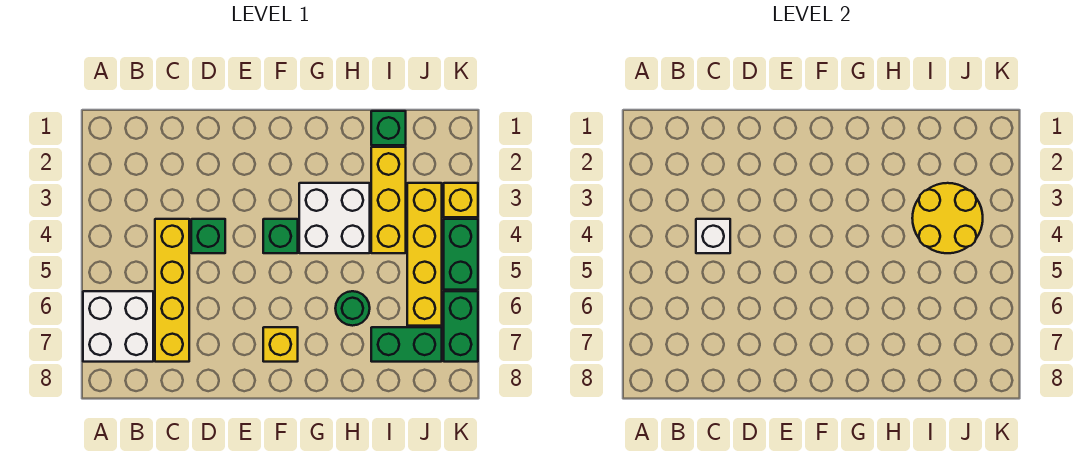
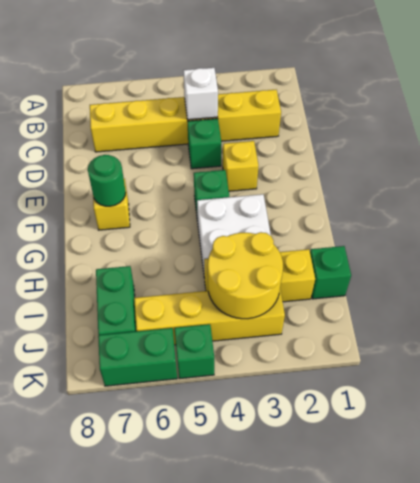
white brick A6:B7 level 1 -> none
yellow brick C4:C7 level 1 -> yellow brick C2:C7 level 1
green round brick H6 level 1 -> green round brick F7 level 2
yellow brick K3 level 1 -> yellow brick E3 level 1
green brick K4:K5 level 1 -> green brick K5 level 1

